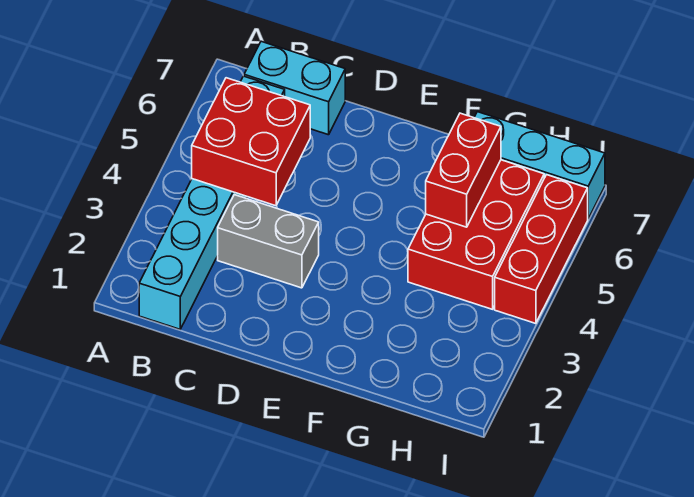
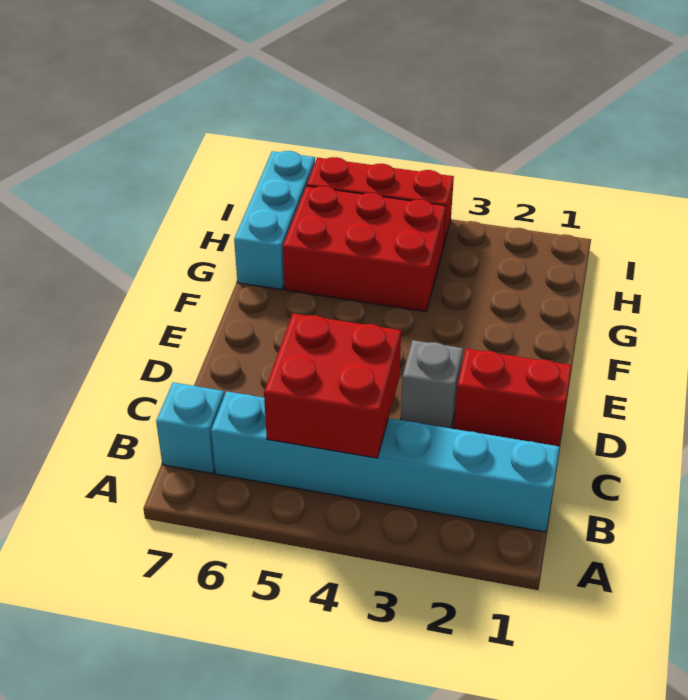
cyan brick B7:C7 level 1 -> cyan brick B7 level 1
grey brick C3:D3 level 1 -> grey brick D3 level 1
red brick G5:G6 level 2 -> red brick D1:D2 level 1

